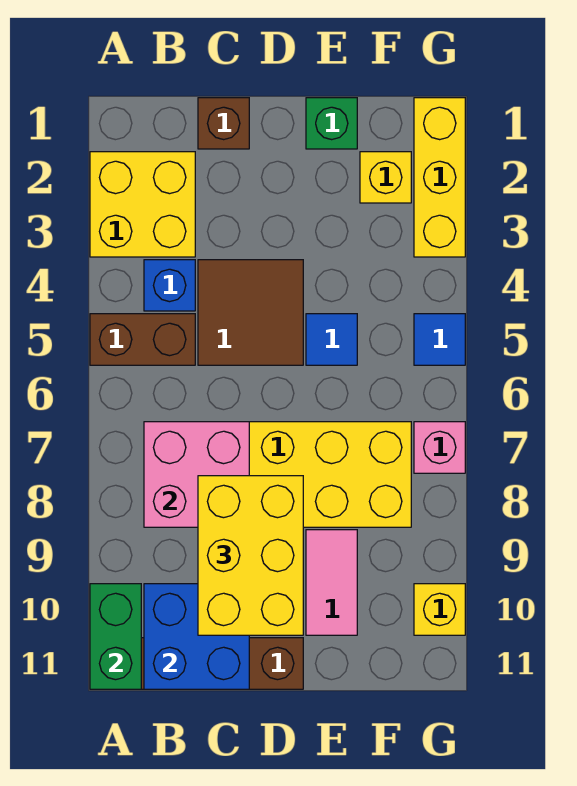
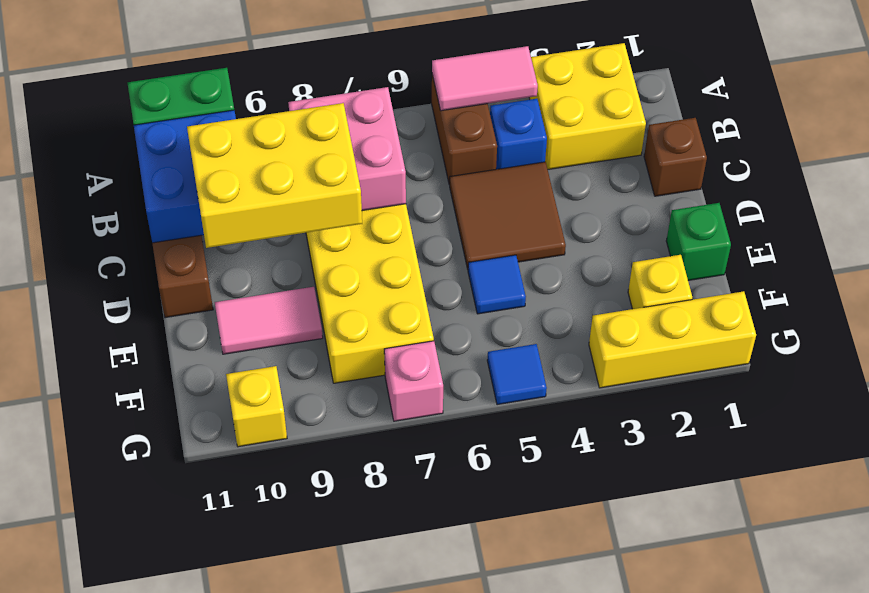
none -> pink tile A4:A5 level 2

